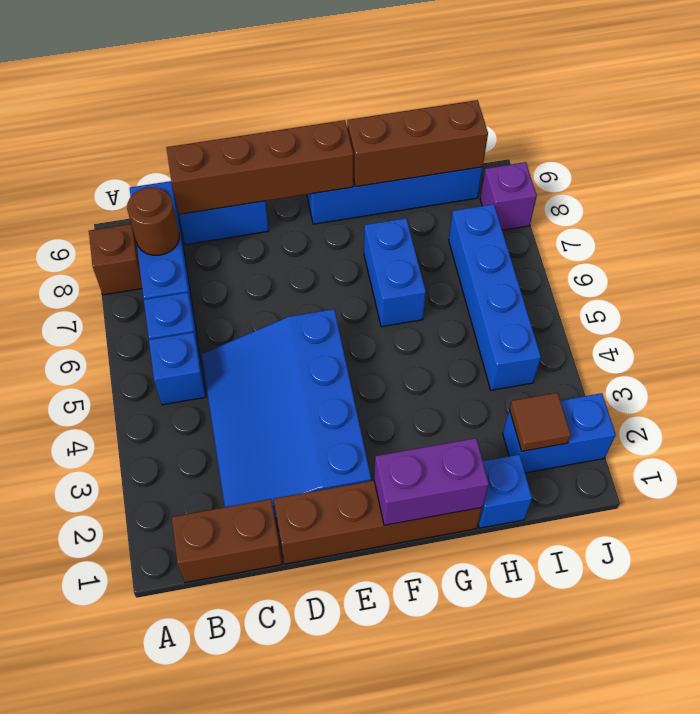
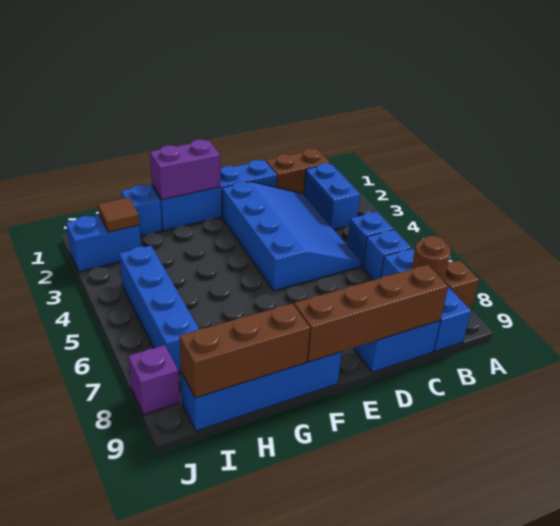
brown brick D1:G1 level 1 -> blue brick D1:G1 level 1
blue brick G6:G7 level 1 -> blue brick B2:B3 level 1

